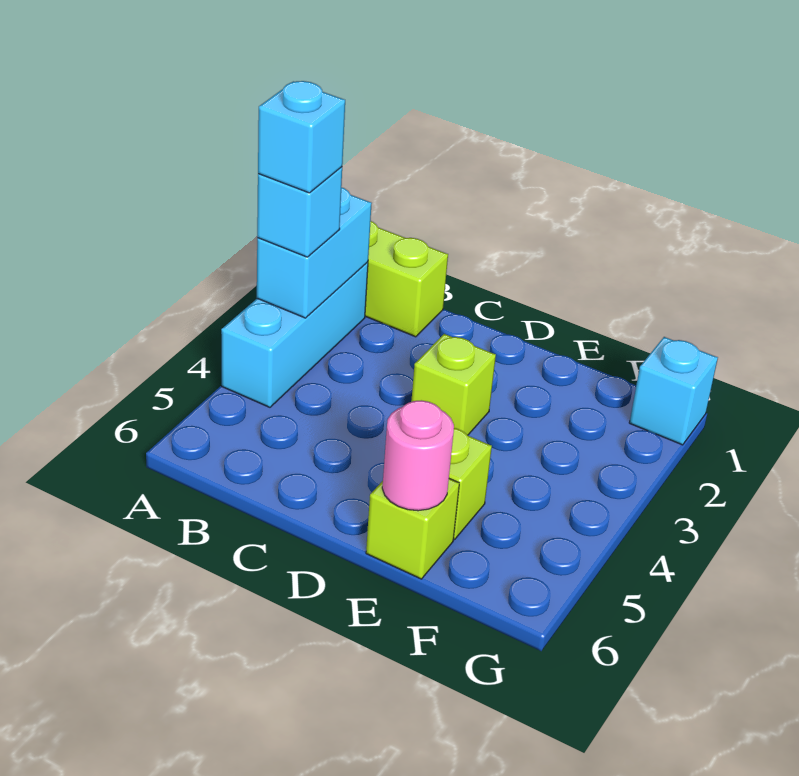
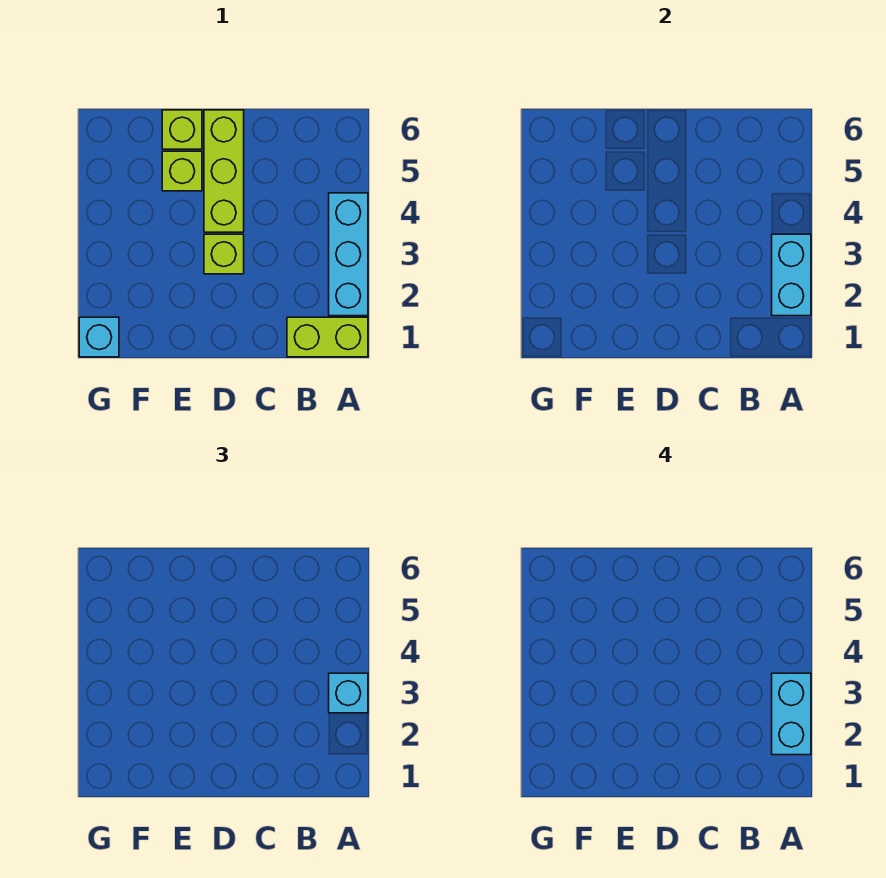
cyan brick A3 level 4 -> cyan brick A2:A3 level 4
none -> lime brick D4:D6 level 1
pink round brick E6 level 2 -> none

